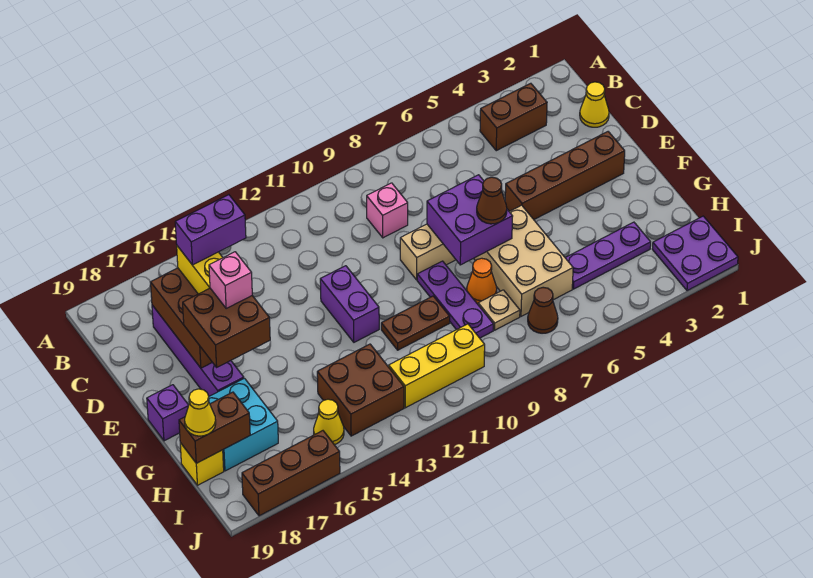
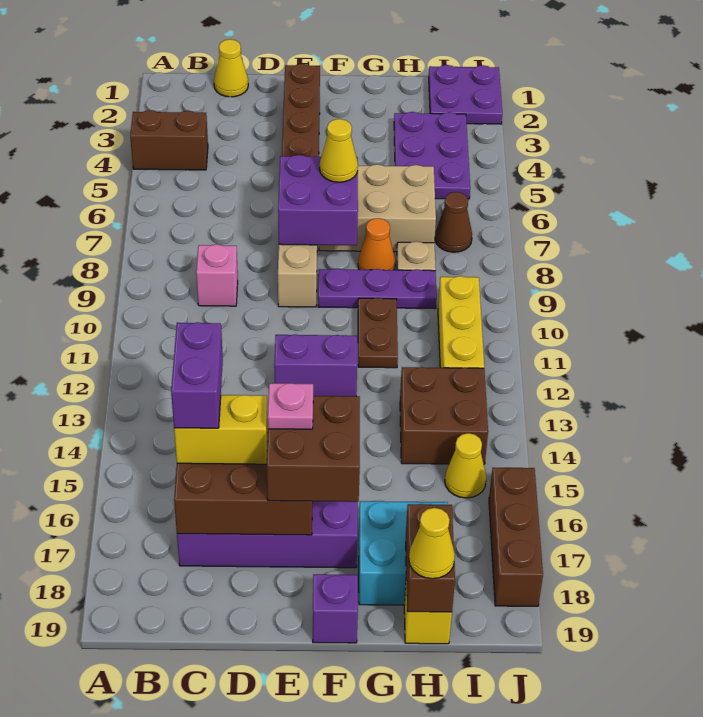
brown brick B3:B4 level 1 -> brown brick A4:B4 level 1
pink brick E16 level 4 -> pink plate E16 level 4
brown cone F7 level 3 -> yellow cone F7 level 3
purple plate H3:H5 level 1 -> purple plate H3:I5 level 1

